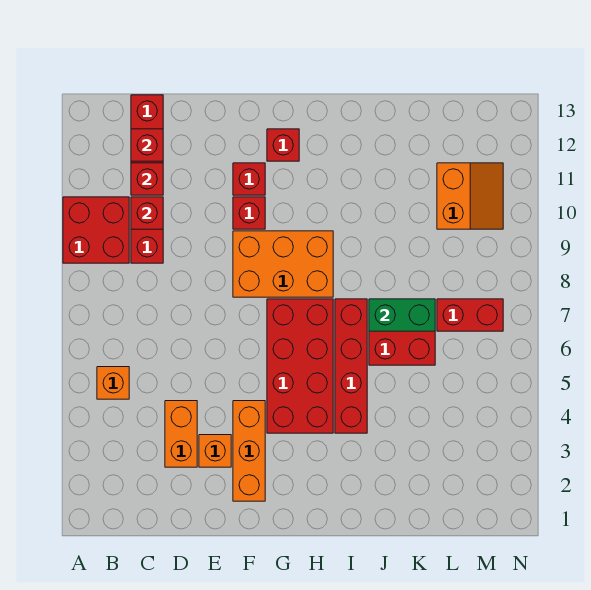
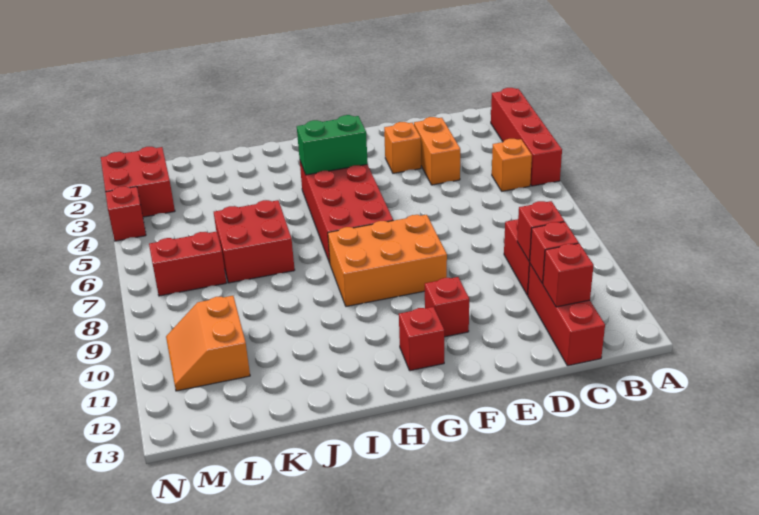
red brick A9:B10 level 1 -> red brick M2:N3 level 1
orange brick F2:F4 level 1 -> none
red brick F10 level 1 -> red brick N4 level 1
red brick I4:I7 level 1 -> red brick A2:A5 level 1
green brick J7:K7 level 2 -> green brick G4:H4 level 2

